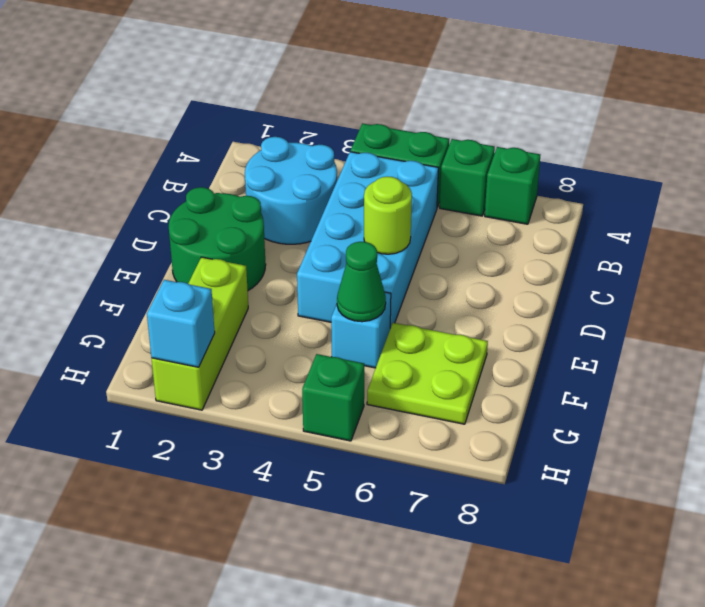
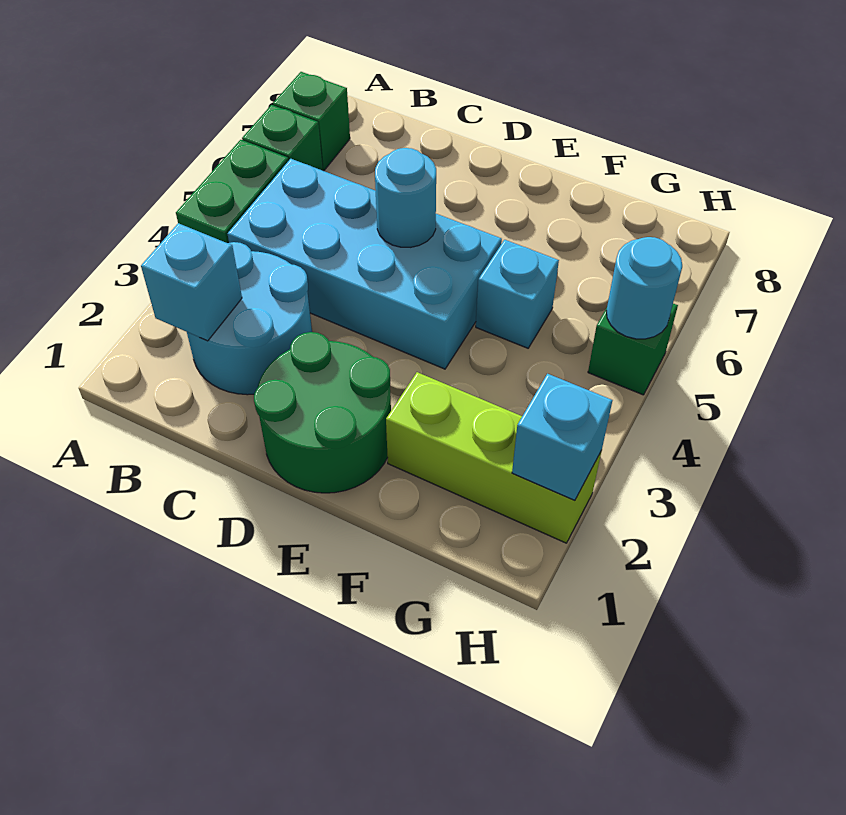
none -> cyan brick B2 level 2
lime round brick D5 level 2 -> cyan round brick D5 level 2
green cone F5 level 2 -> none
lime plate F6:G7 level 1 -> none
none -> cyan round brick H5 level 2

